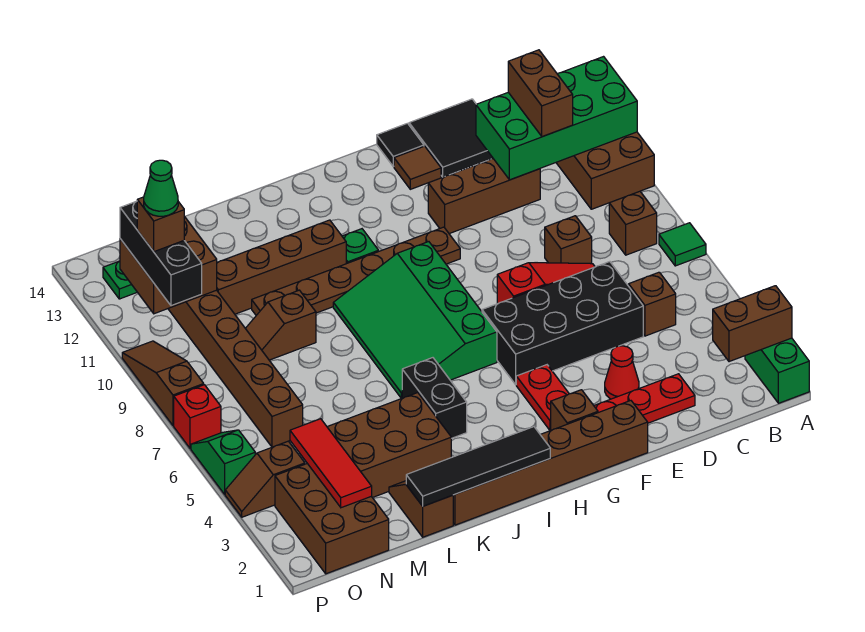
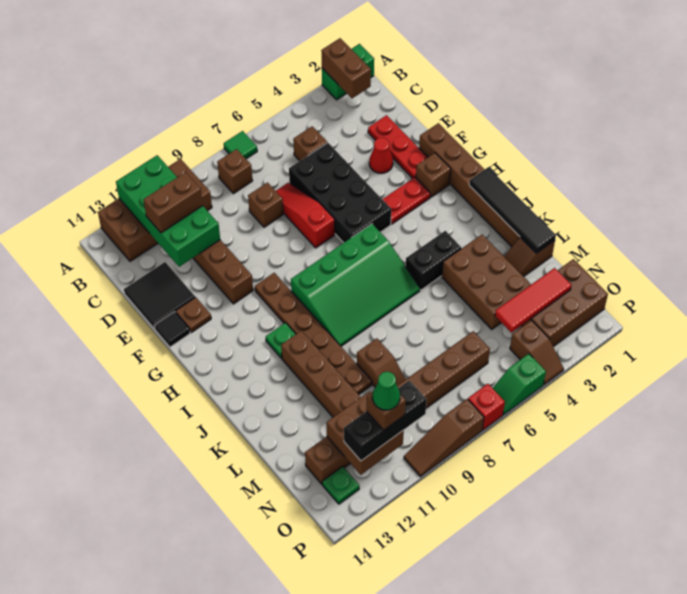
brown tile F13 level 1 -> brown plate F13 level 1

